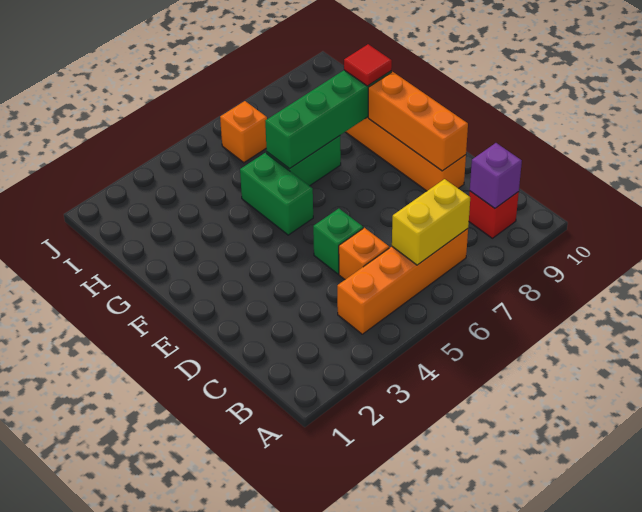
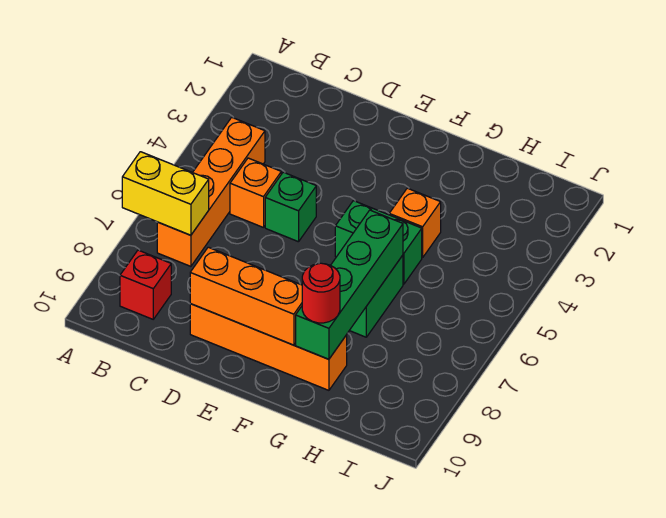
yellow brick B6:B7 level 2 -> yellow brick A7:B7 level 2
purple brick B9 level 2 -> none
red tile G9 level 3 -> red round brick G9 level 3
orange brick I6 level 1 -> orange brick G4 level 1

